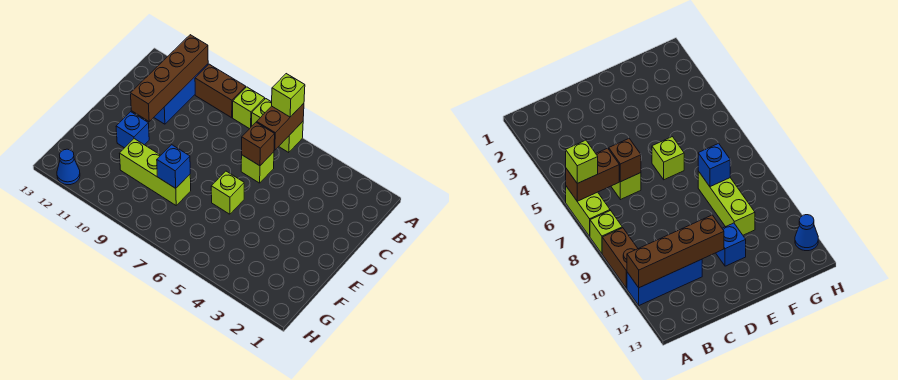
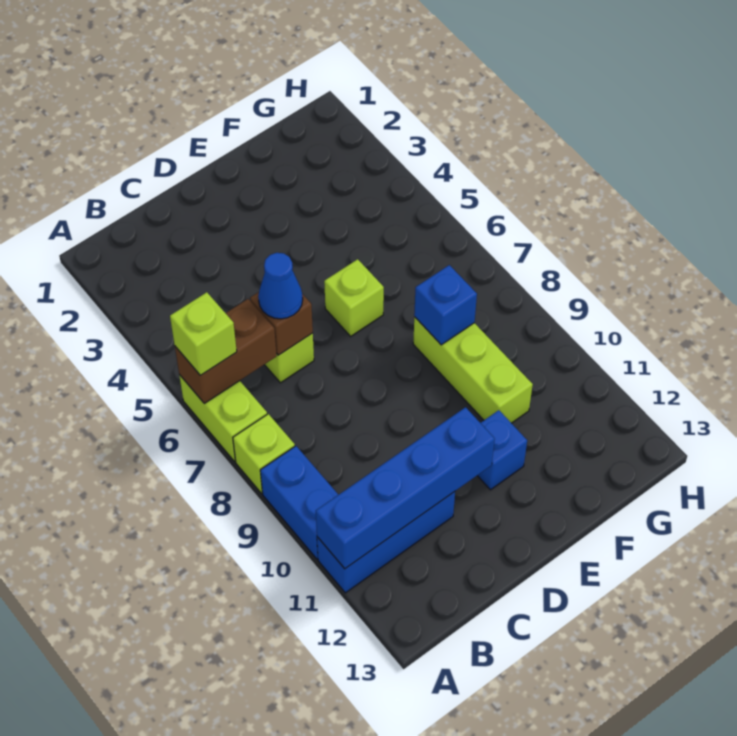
brown brick A9:A10 level 1 -> blue brick A9:A10 level 1
brown brick A11:D11 level 2 -> blue brick A11:D11 level 2
blue cone H12 level 1 -> blue cone C6 level 3

